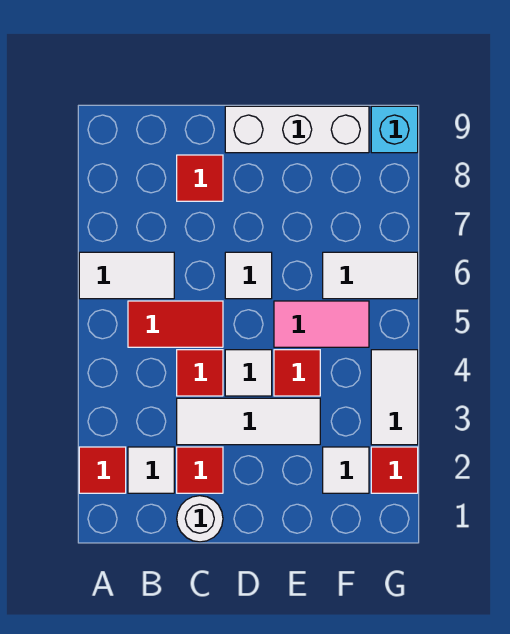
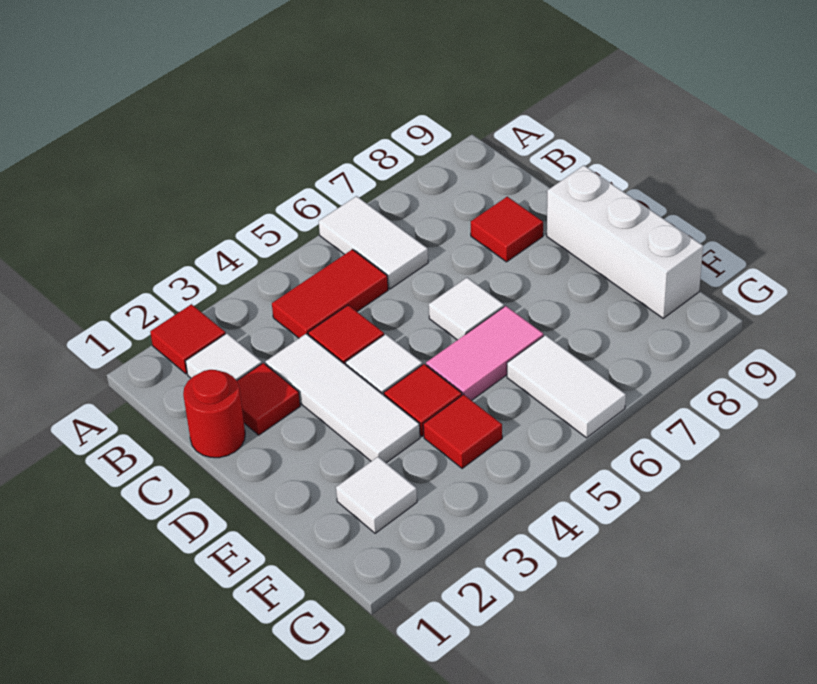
red tile B5:C5 level 1 -> red tile B4:B5 level 1
white round brick C1 level 1 -> red round brick C1 level 1
pink tile E5:F5 level 1 -> pink tile E5:E6 level 1
red tile G2 level 1 -> red tile F4 level 1
white tile G3:G4 level 1 -> none
cyan brick G9 level 1 -> none

